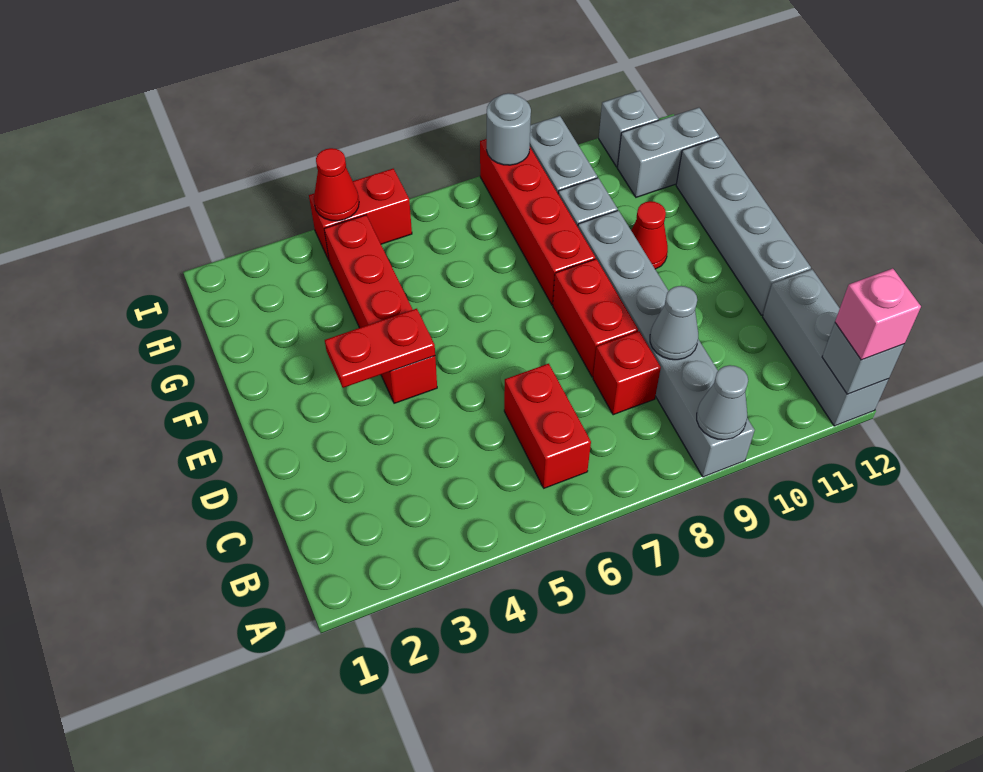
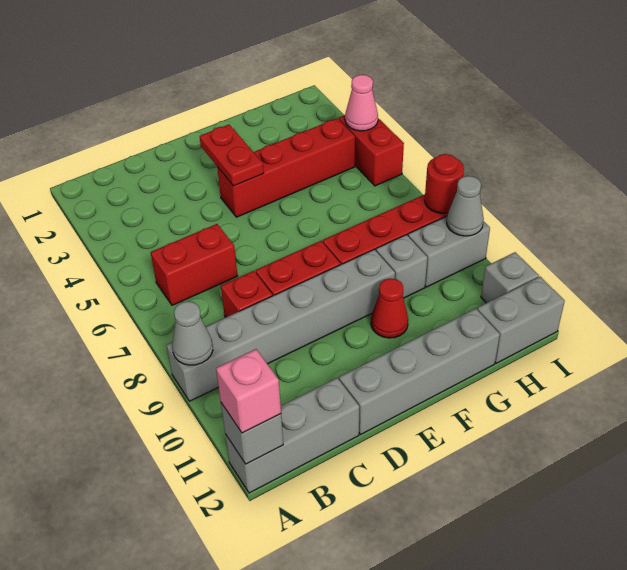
grey cone C9 level 2 -> grey cone I9 level 2
grey brick H11:H12 level 1 -> grey brick H12:I12 level 1
red cone I4 level 2 -> pink cone I4 level 2
grey round brick I8 level 2 -> red round brick I8 level 2

